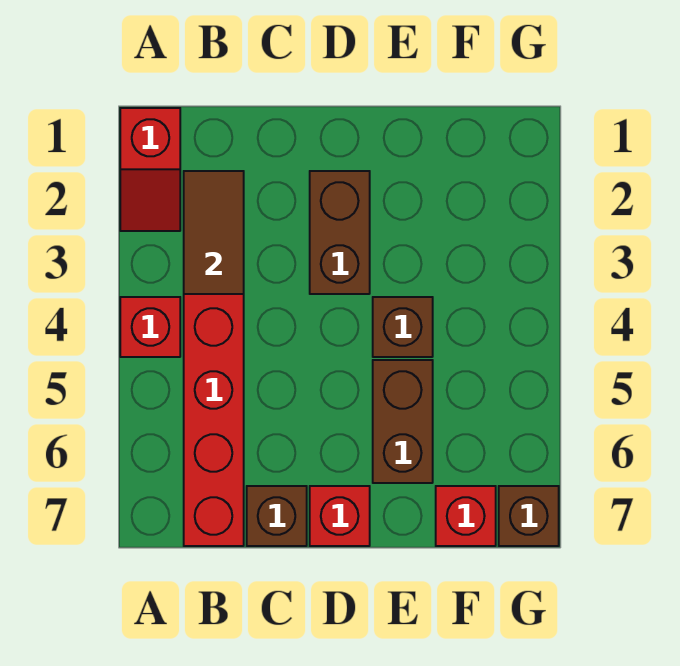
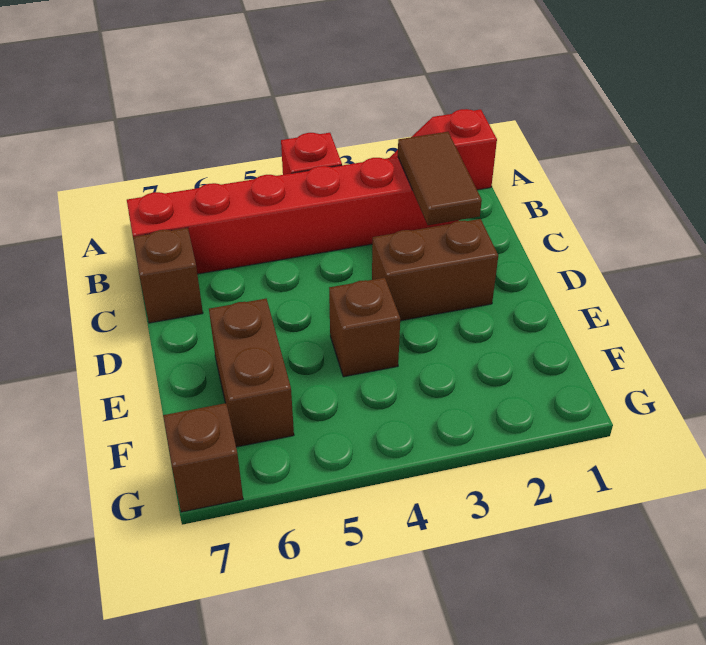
brown tile B2:B3 level 2 -> brown tile B2:C2 level 2
red brick D7 level 1 -> none
brown brick E5:E6 level 1 -> brown brick E6:F6 level 1
red brick F7 level 1 -> none

